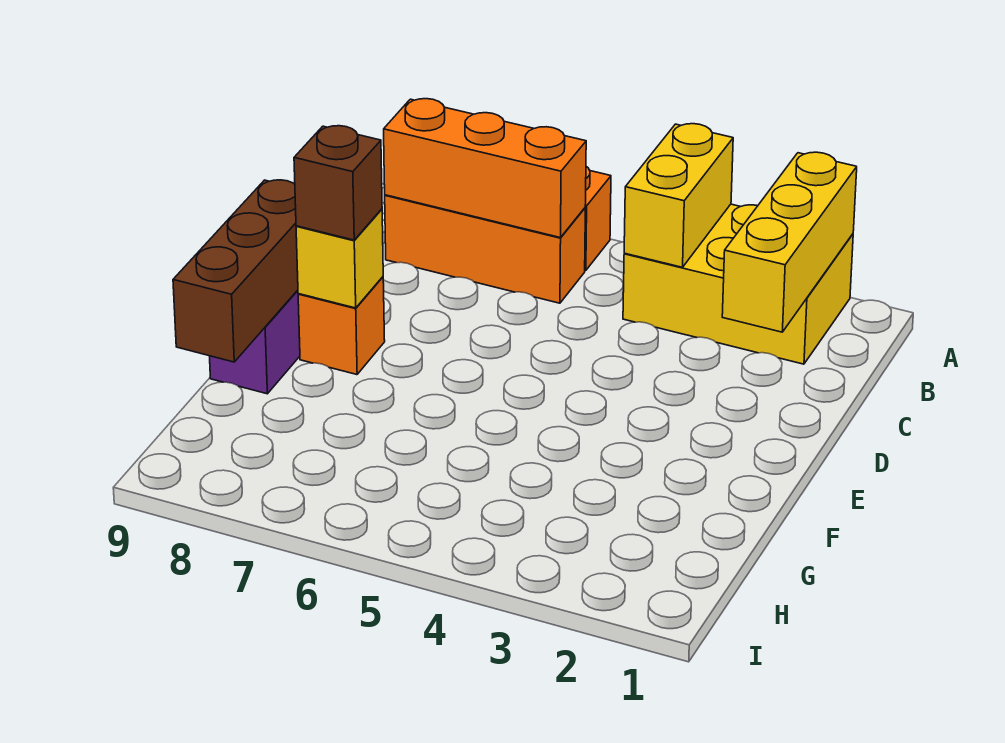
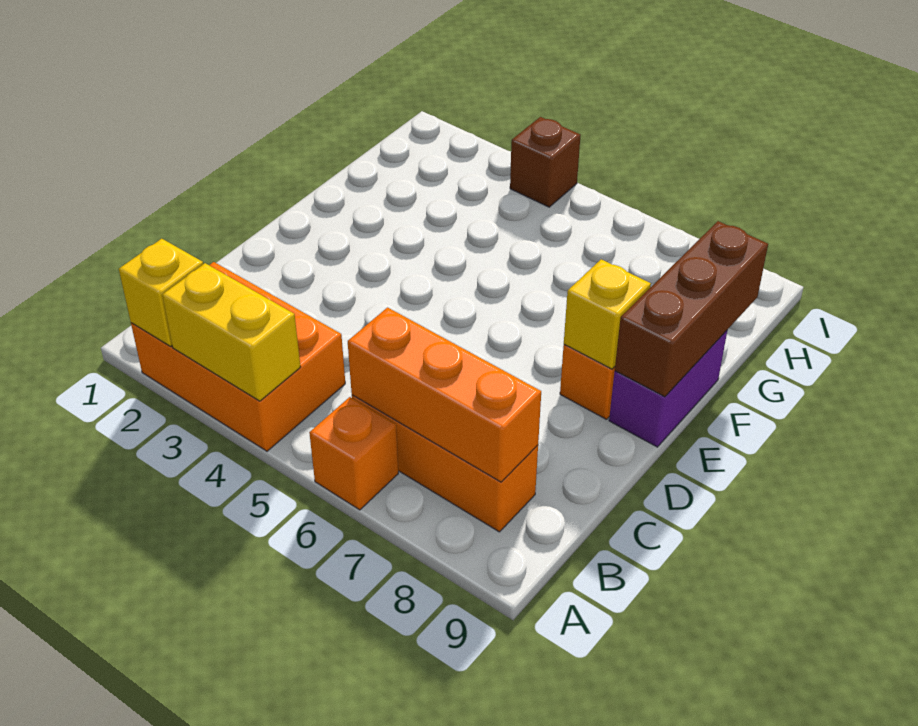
yellow brick A2:B4 level 1 -> orange brick A2:B4 level 1
yellow brick A2:C2 level 2 -> yellow brick A2 level 2
yellow brick A4:B4 level 2 -> yellow brick A3:A4 level 2
brown brick E8 level 3 -> brown brick I4 level 1

